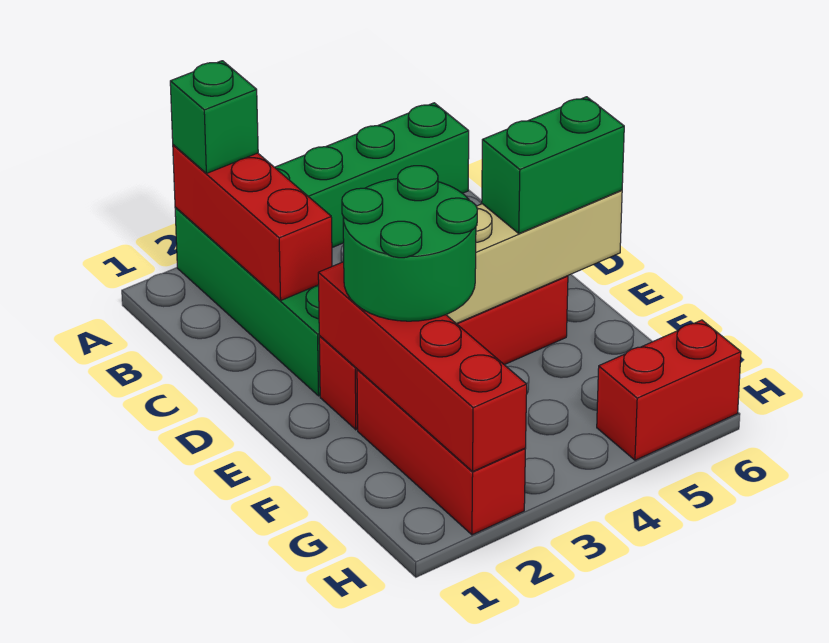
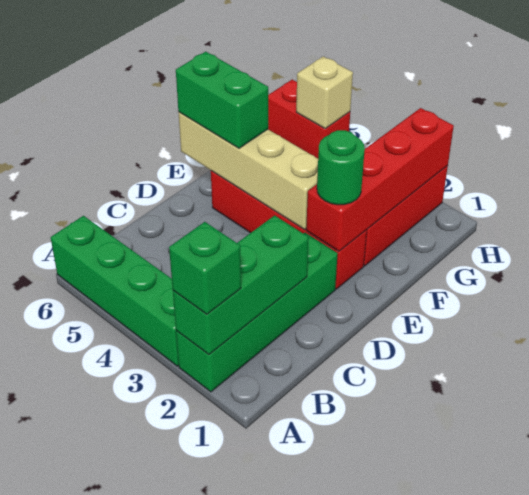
red brick A2:C2 level 2 -> green brick A2:C2 level 2
green round brick E2:F3 level 3 -> green round brick E2 level 3
none -> tan brick H5 level 2

